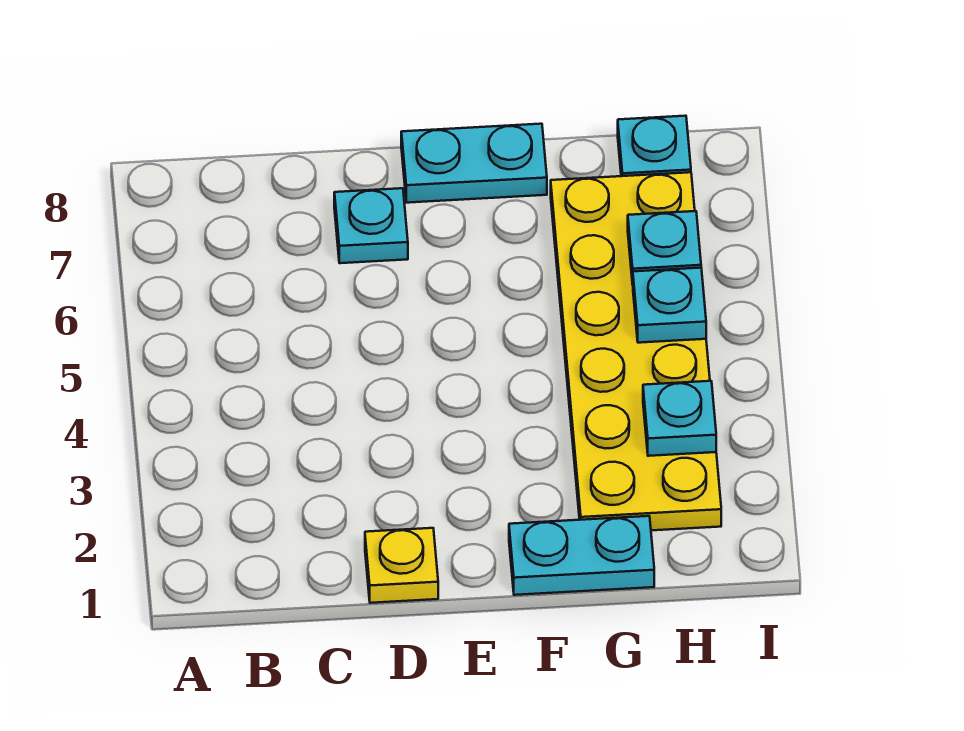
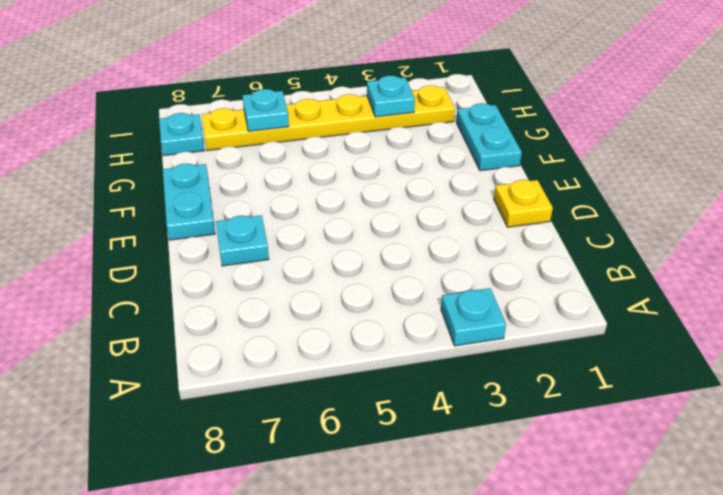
yellow plate G2:H7 level 1 -> yellow plate H2:H7 level 1
cyan plate H5 level 2 -> cyan plate A3 level 1

